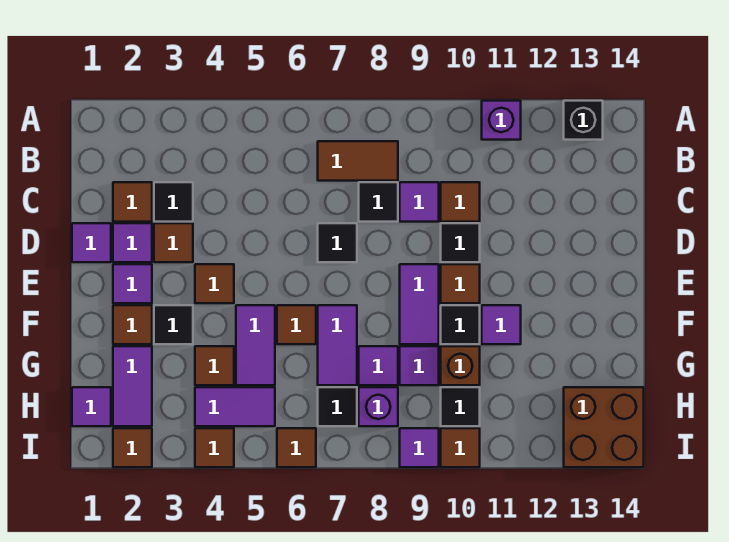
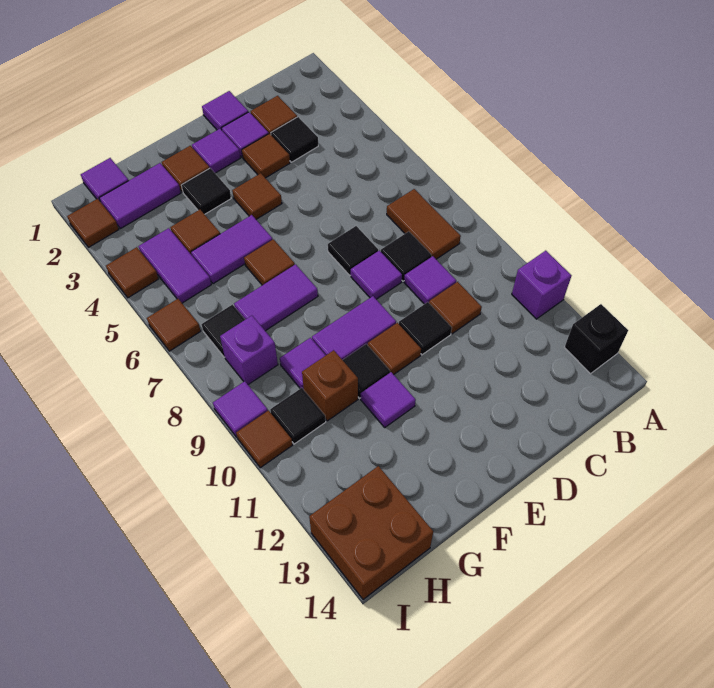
purple tile G8 level 1 -> purple tile D8 level 1

